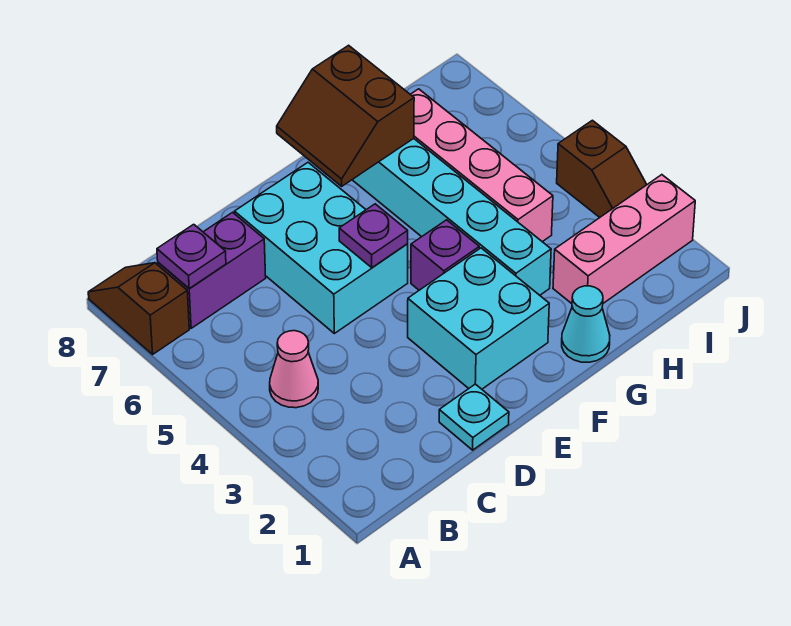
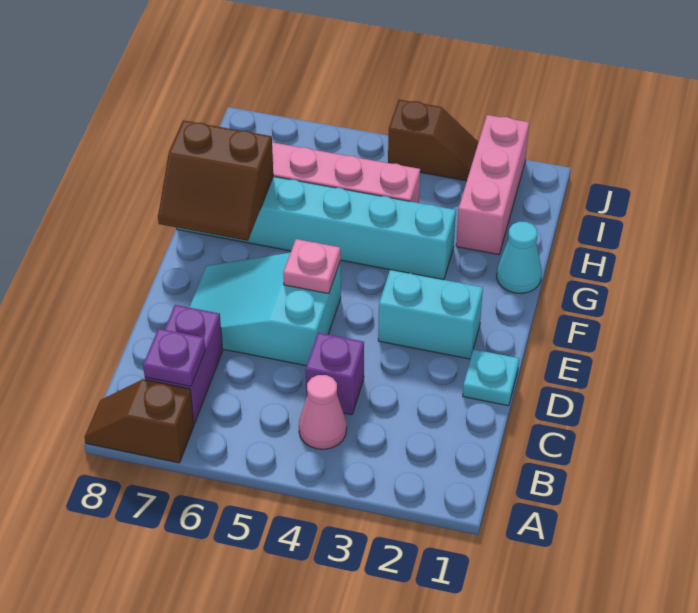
cyan brick D5:E7 level 1 -> cyan slope D5:E7 level 1 top 5
cyan brick E2:F3 level 1 -> cyan brick E2:E3 level 1
purple plate E5 level 2 -> pink plate E5 level 2
purple brick F4 level 1 -> purple brick C4 level 1

